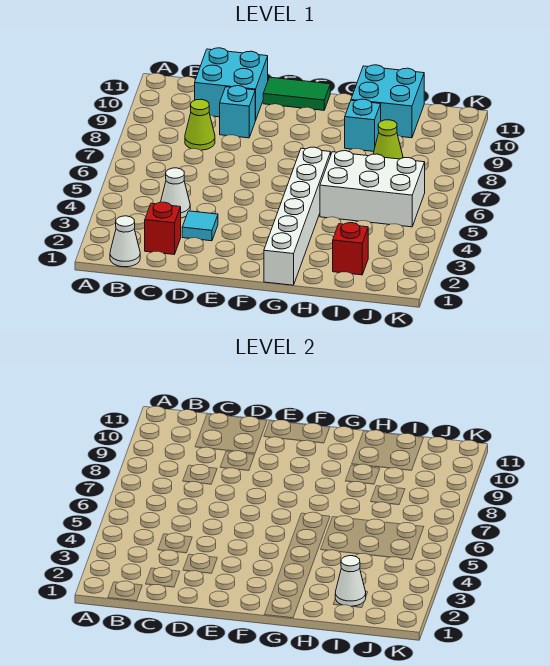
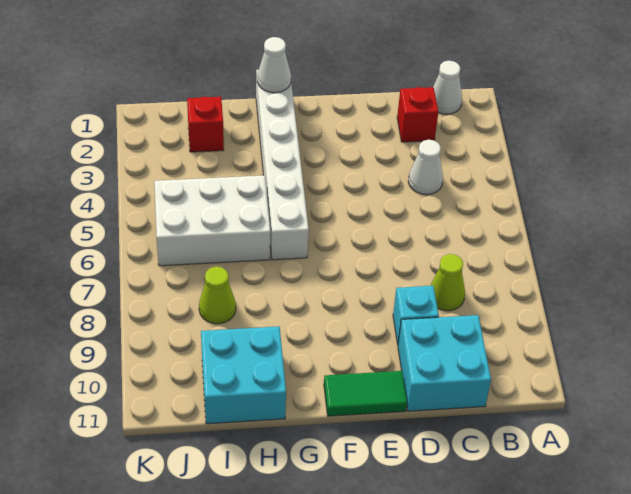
cyan tile D3 level 1 -> none
cyan brick H9 level 1 -> none
white cone I2 level 2 -> white cone G1 level 2

